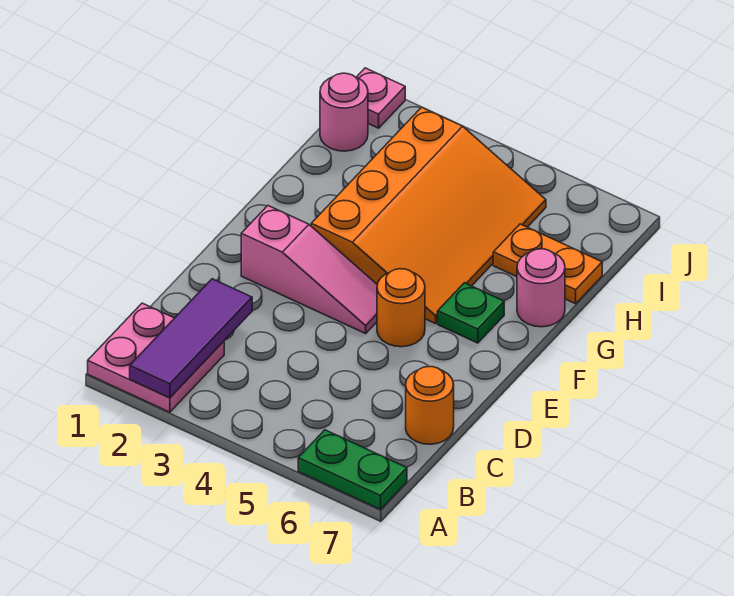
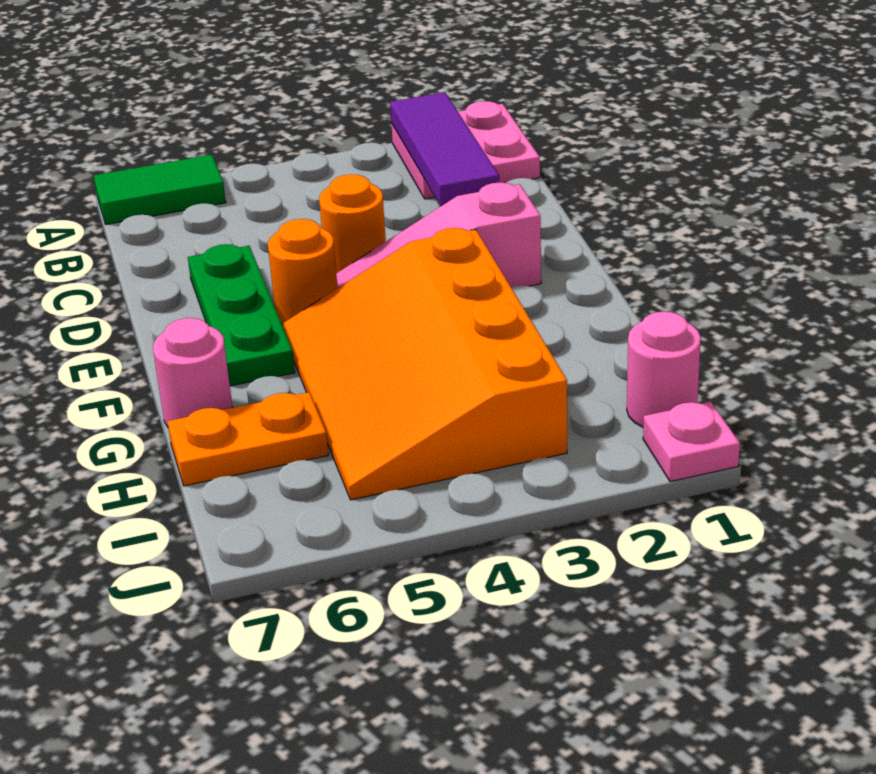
green plate A6:A7 level 1 -> green tile A6:A7 level 1
orange round brick C7 level 1 -> orange round brick D4 level 1
green plate F6 level 1 -> green plate D6:F6 level 1

